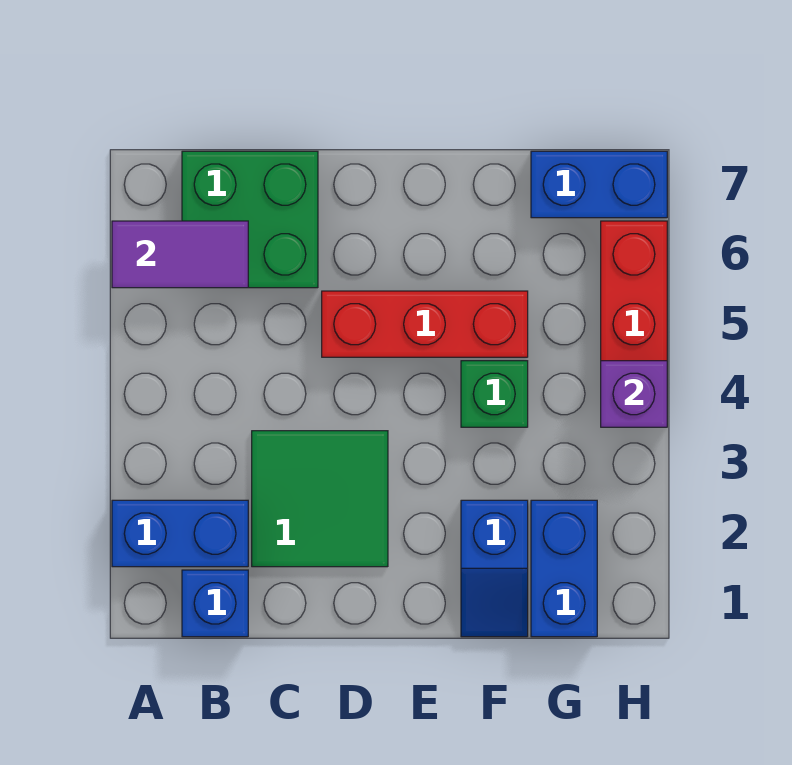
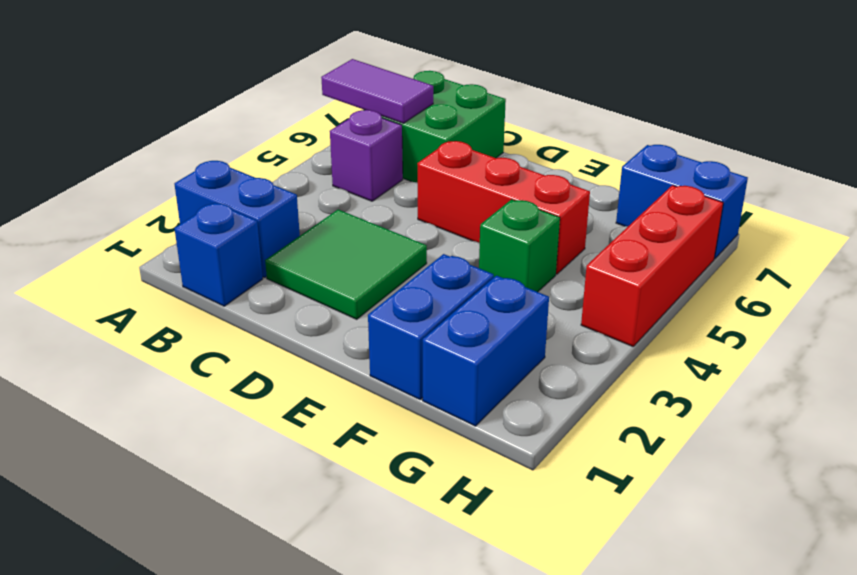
blue slope F1:F2 level 1 top 2 -> blue brick F1:F2 level 1
purple brick H4 level 2 -> purple brick B5 level 1

